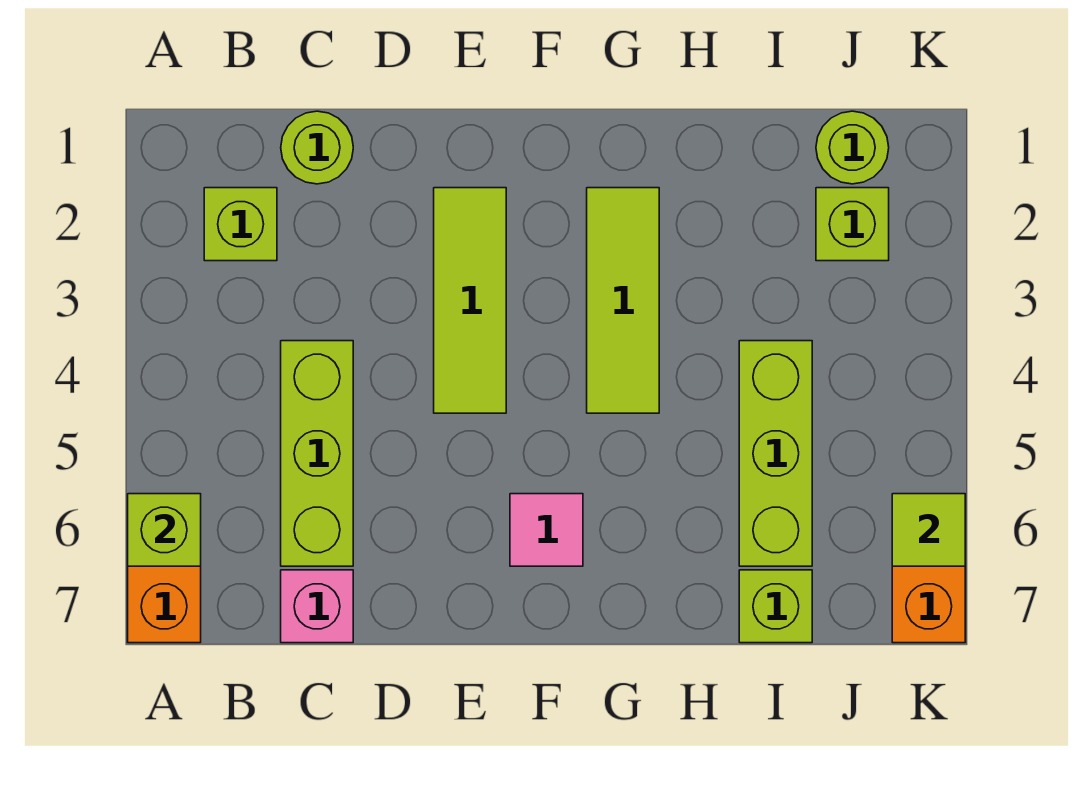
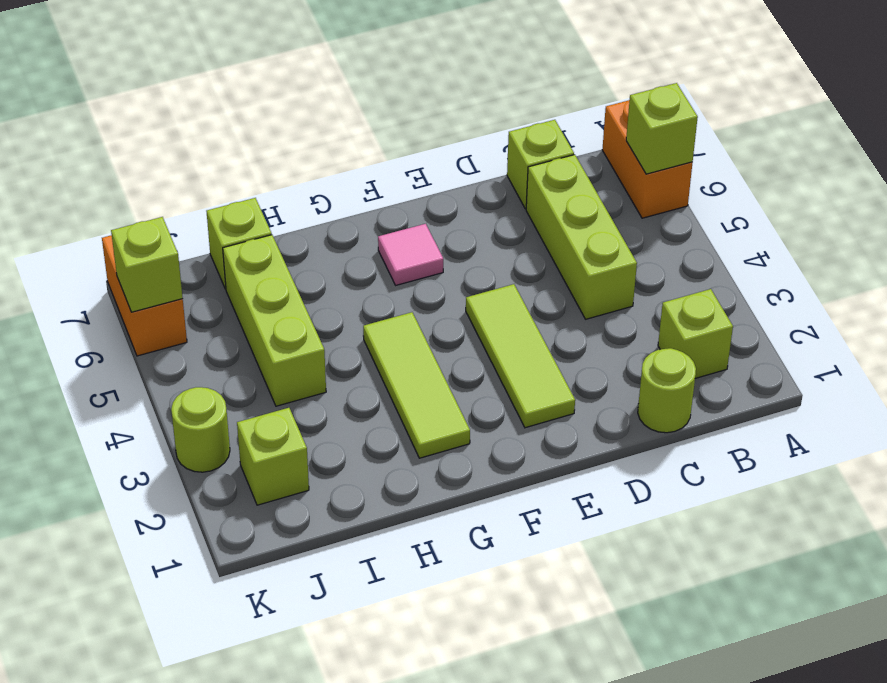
pink brick C7 level 1 -> lime brick C7 level 1
lime round brick J1 level 1 -> lime round brick K3 level 1
lime tile K6 level 2 -> lime brick K6 level 2

